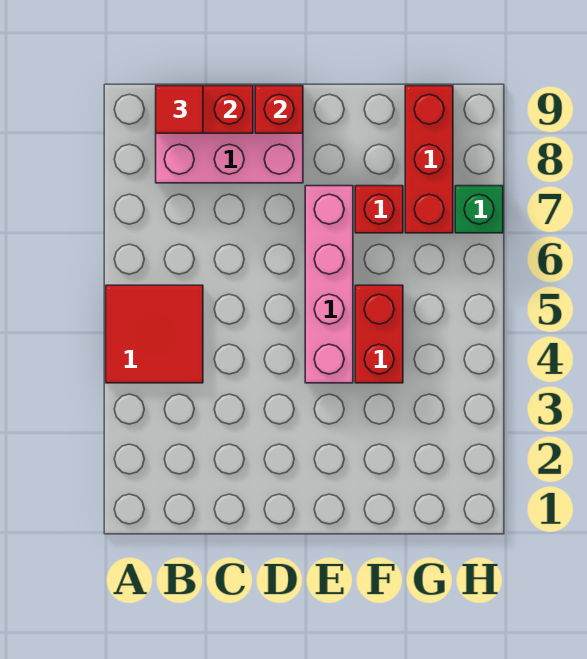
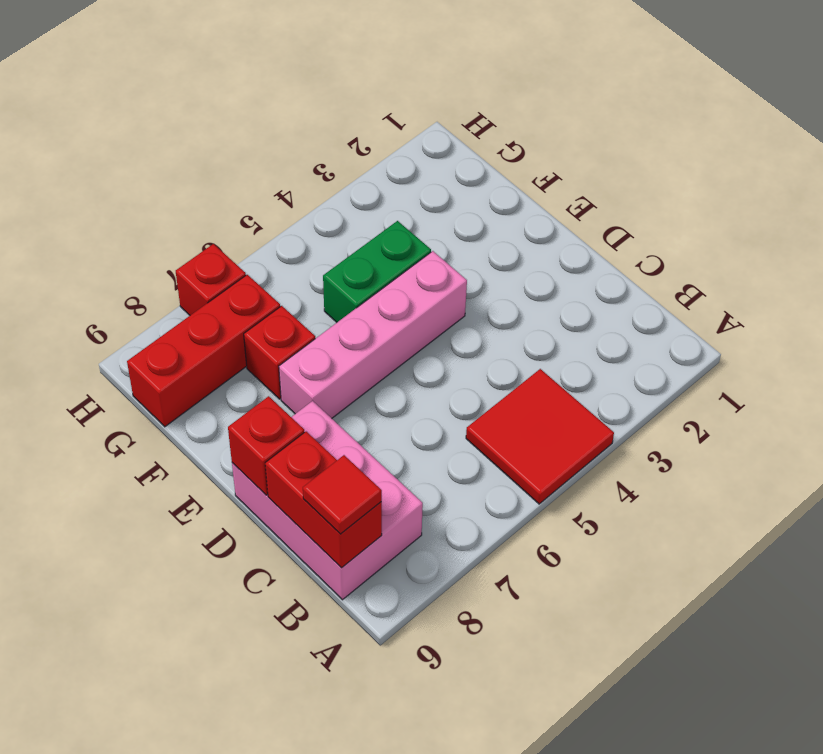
red brick F4:F5 level 1 -> green brick F4:F5 level 1
green brick H7 level 1 -> red brick H7 level 1

